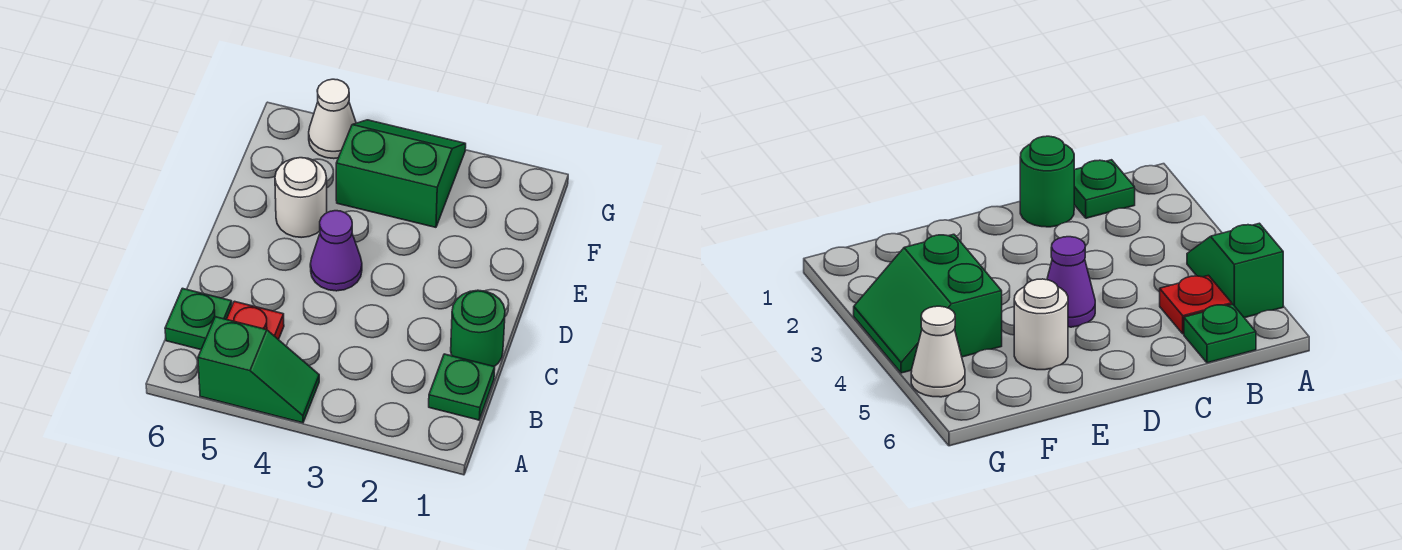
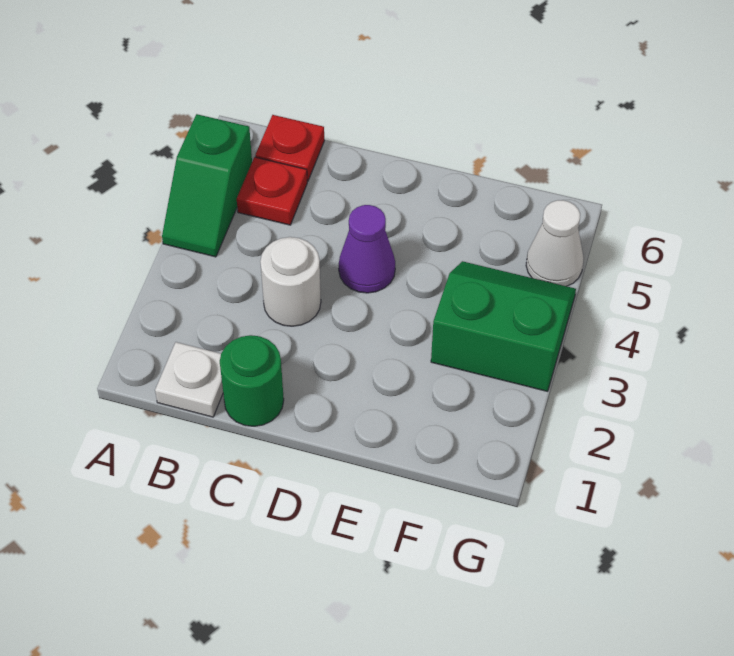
green plate B1 level 1 -> white plate B1 level 1
green plate B6 level 1 -> red plate B6 level 1
white round brick E5 level 1 -> white round brick C3 level 1
green slope F3:G4 level 1 top F -> green slope F3:G4 level 1 top 3

